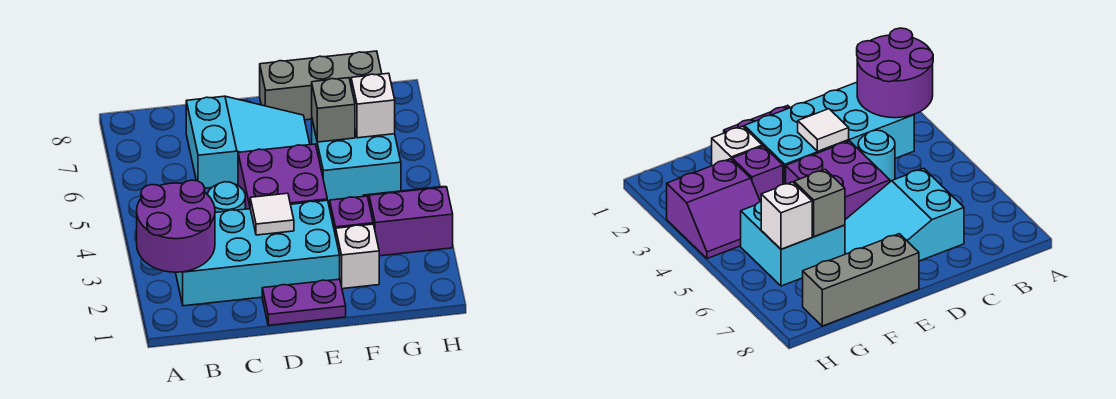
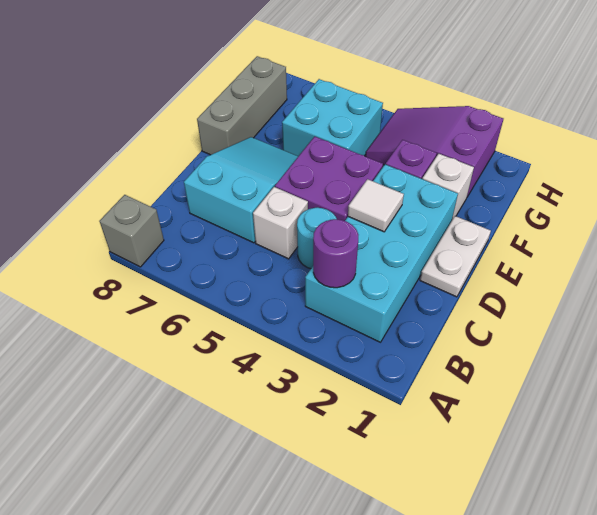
purple round brick A2:B3 level 2 -> purple round brick B3 level 2
purple plate D1:E1 level 1 -> white plate D1:E1 level 1
grey brick F6 level 2 -> grey brick A8 level 1
purple slope G3:H4 level 1 top 3 -> purple slope G2:H4 level 1 top 2
white brick G6 level 2 -> white brick C5 level 1

